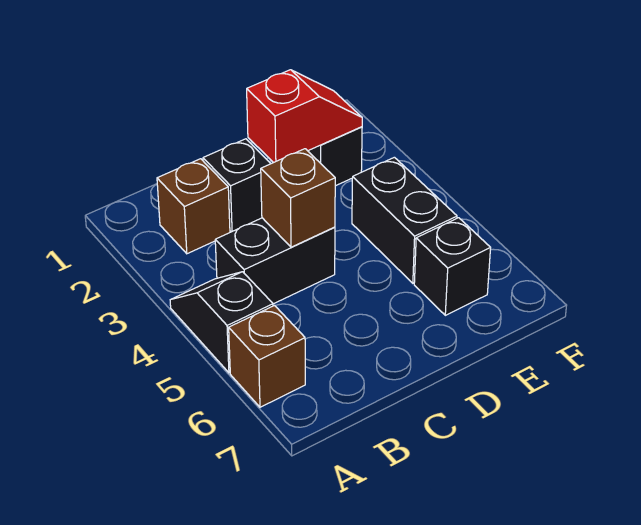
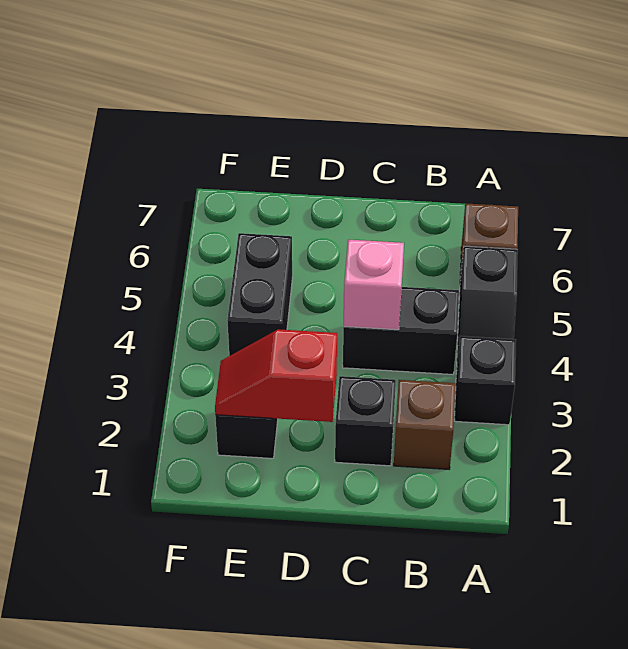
brown brick C4 level 2 -> pink brick C4 level 2
black brick E6 level 1 -> black brick A3 level 1

